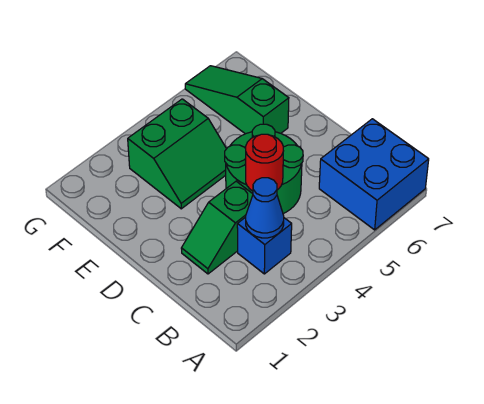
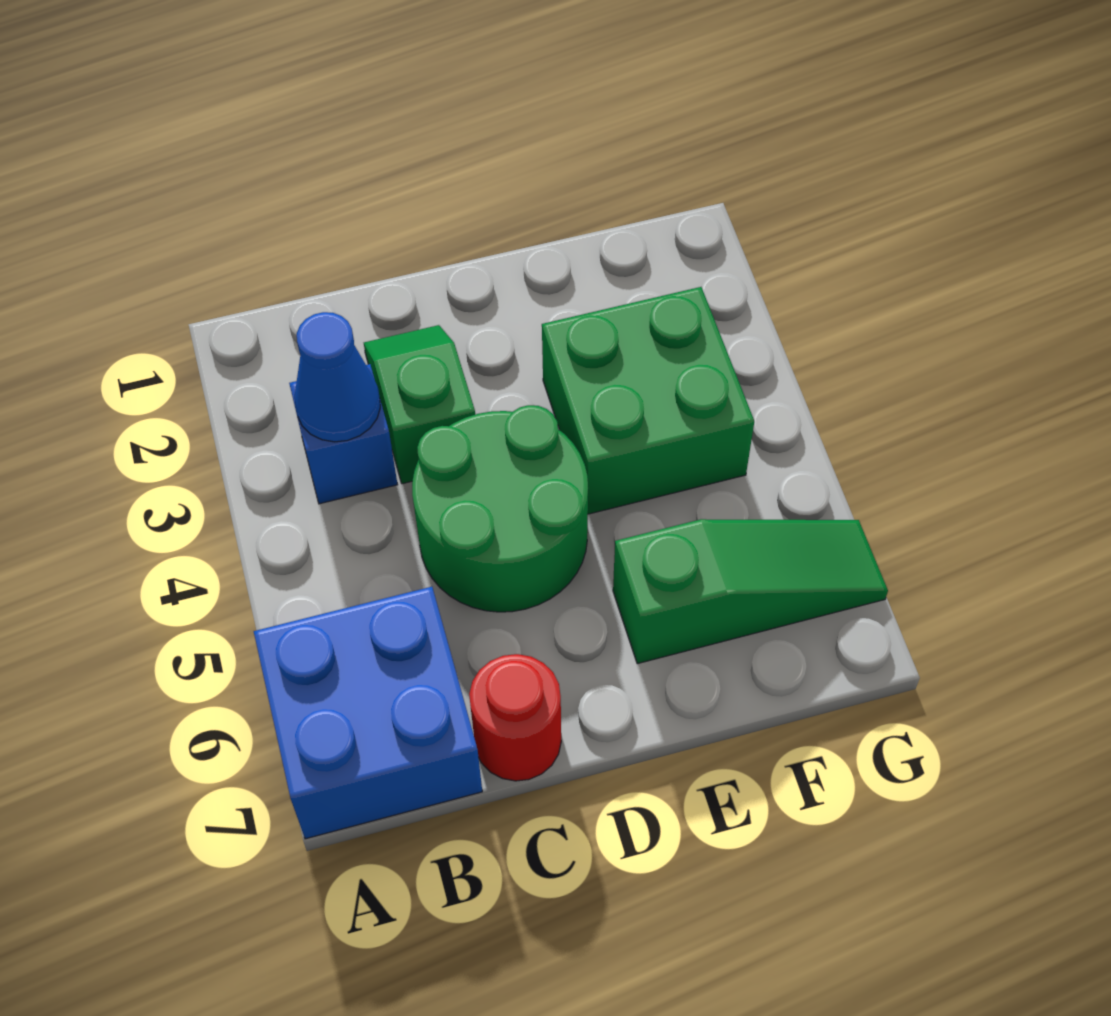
red round brick C4 level 2 -> red round brick C7 level 1
green slope E3:F4 level 1 top F -> green brick E3:F4 level 1

